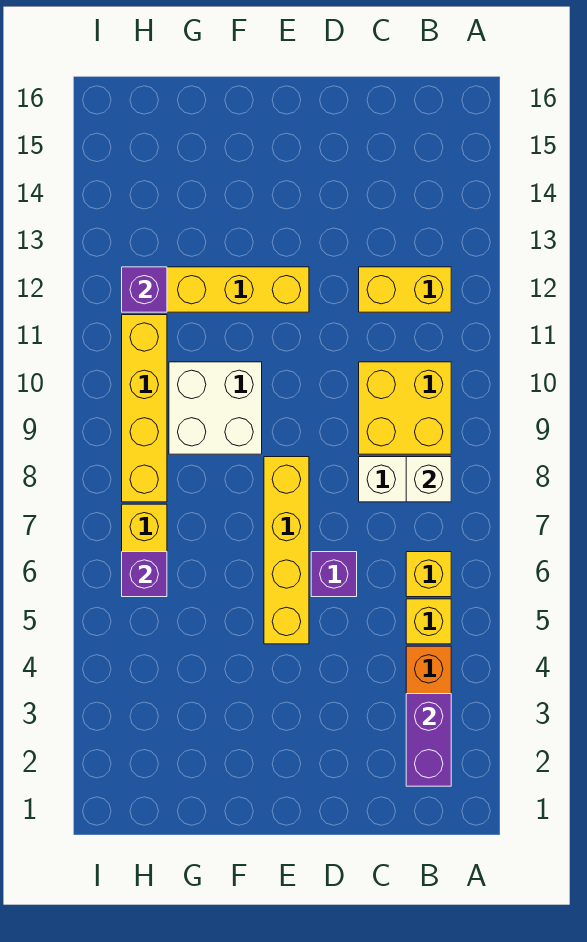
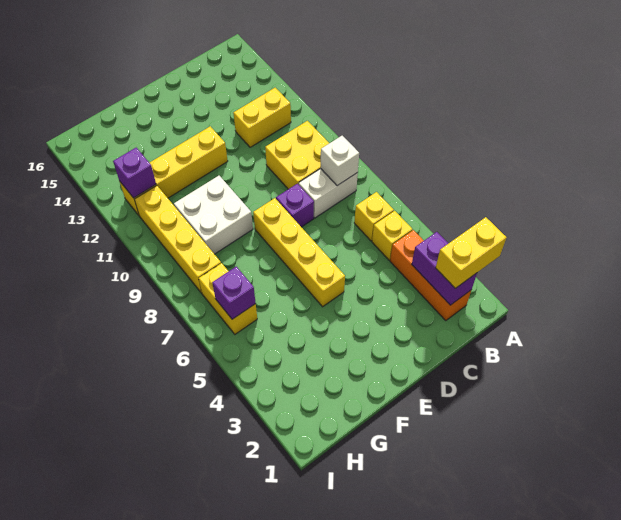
none -> yellow brick A2:B2 level 3
purple brick D6 level 1 -> purple brick D8 level 1

